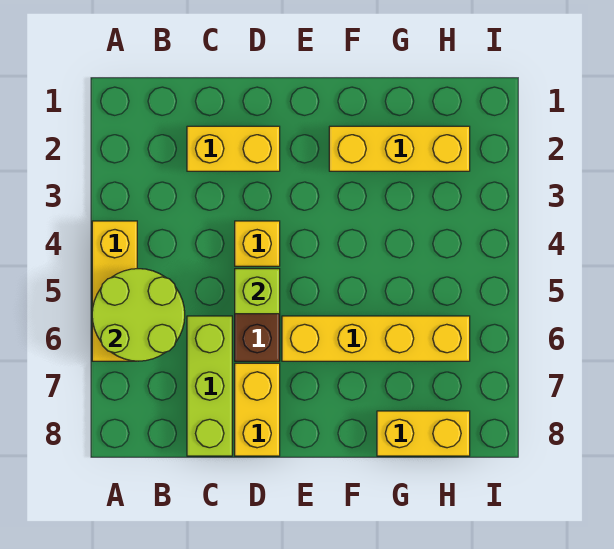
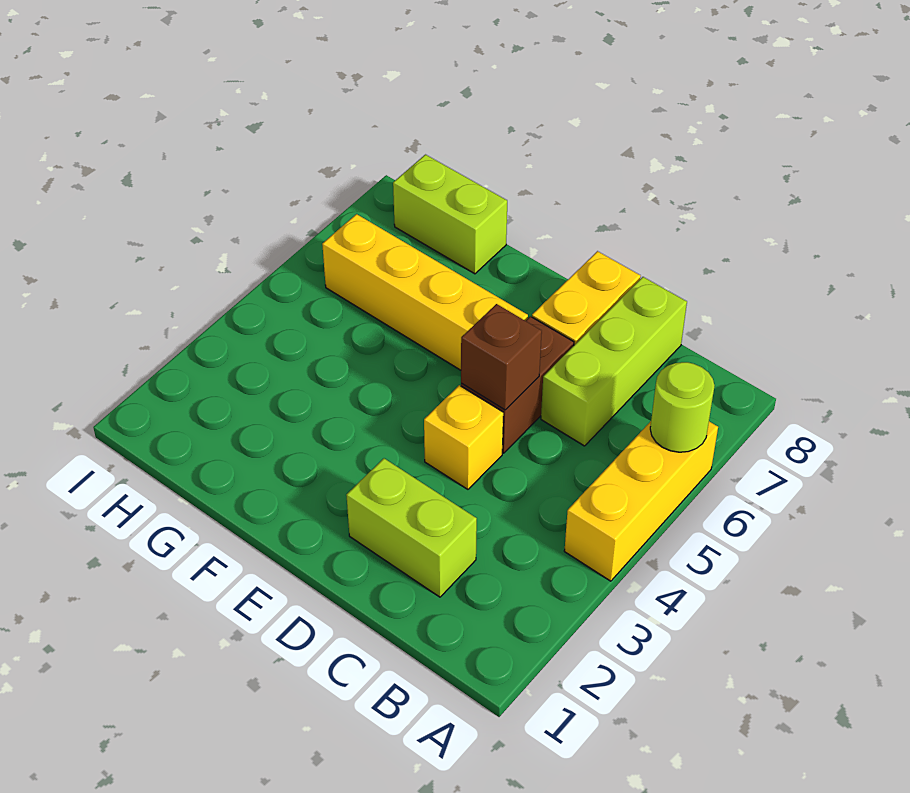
lime round brick A5:B6 level 2 -> lime round brick A6 level 2
yellow brick C2:D2 level 1 -> lime brick C2:D2 level 1
lime brick D5 level 2 -> brown brick D5 level 2
yellow brick F2:H2 level 1 -> none
yellow brick G8:H8 level 1 -> lime brick G8:H8 level 1

